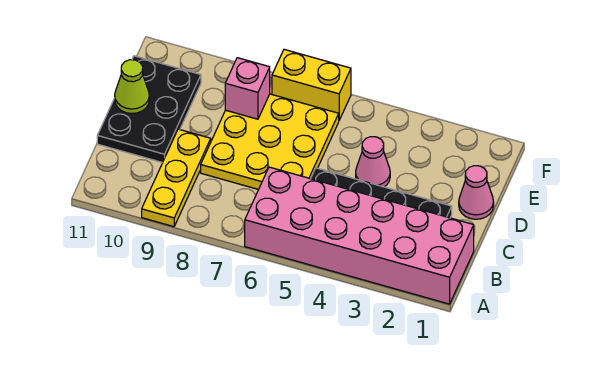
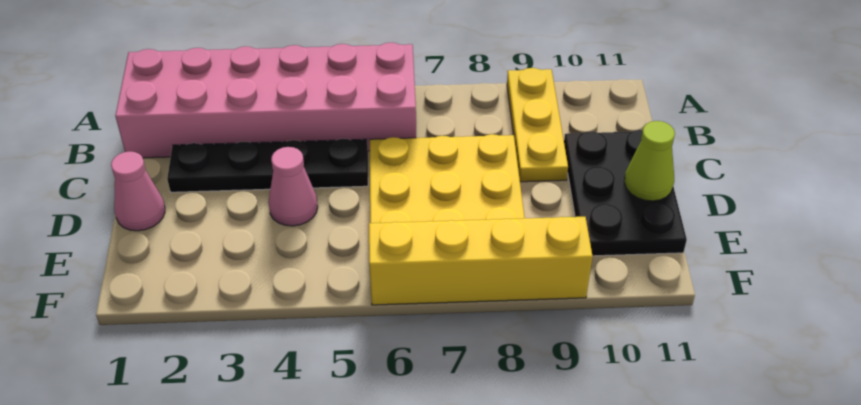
pink brick E8 level 2 -> none
yellow brick F6:F7 level 1 -> yellow brick F6:F9 level 1

